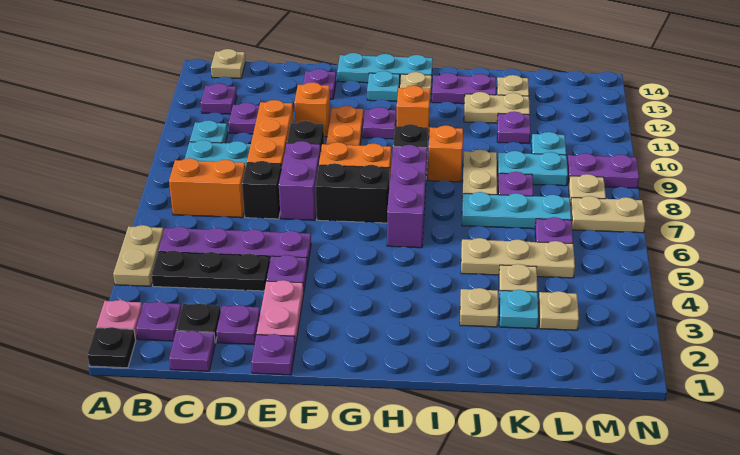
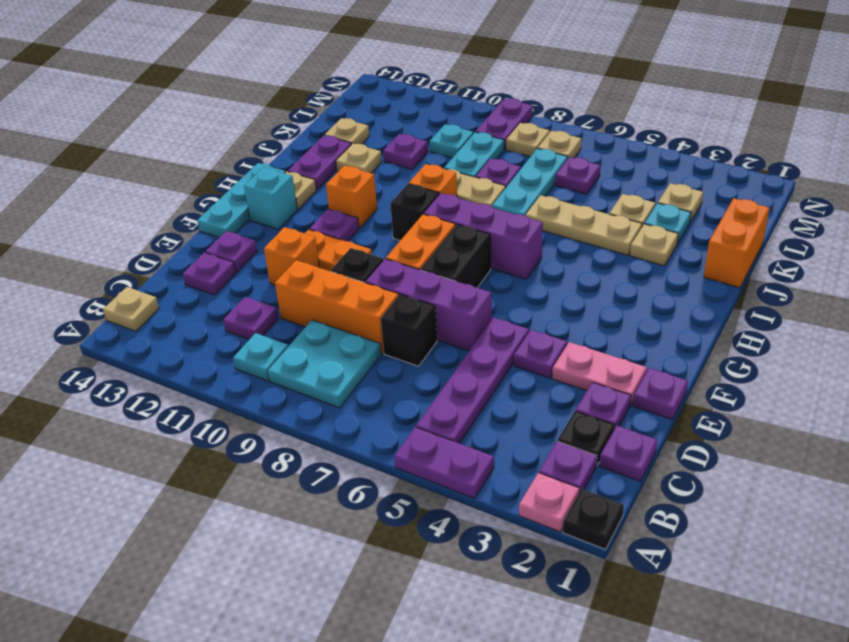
tan plate A4:A5 level 1 -> purple plate A4:A5 level 1
black plate B4:D4 level 1 -> none
orange brick B7:C7 level 1 -> orange brick J1:K1 level 1
purple plate B12 level 1 -> purple plate D13 level 1
purple brick E7:E8 level 1 -> purple brick E6:E8 level 1
cyan plate G13 level 1 -> cyan brick G13 level 1
tan plate J5:L5 level 1 -> tan plate J4:J6 level 1
tan plate J12:K12 level 1 -> tan plate J12 level 1
tan plate M7:N7 level 1 -> tan plate M7 level 1

